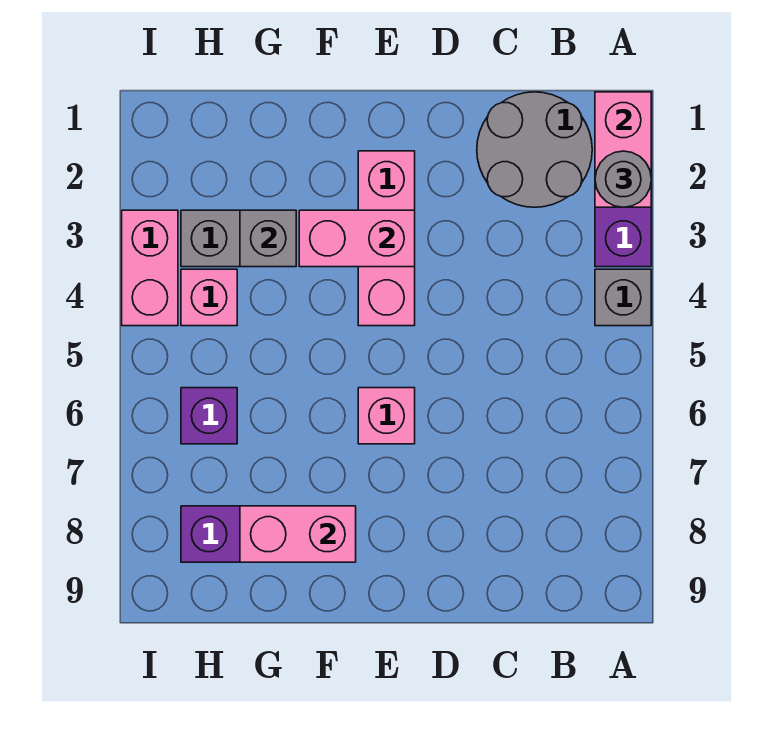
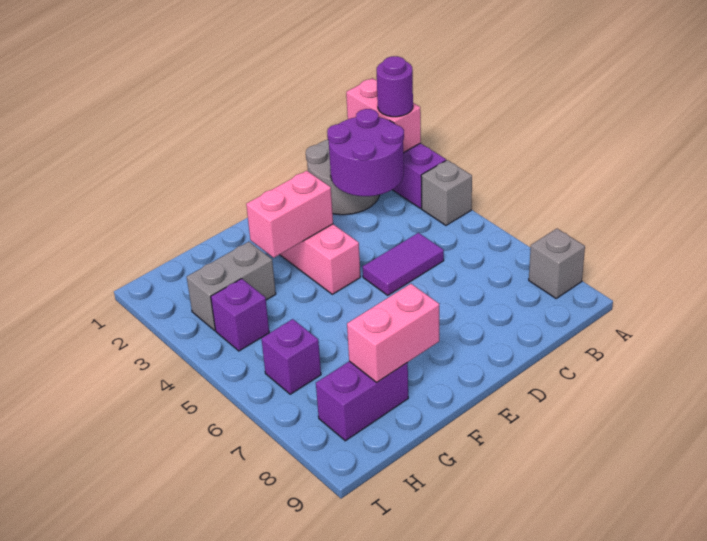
grey round brick A2 level 3 -> purple round brick A2 level 3
none -> purple round brick B2:C3 level 2
none -> purple tile C5:D5 level 1
pink brick E6 level 1 -> none
grey brick G3 level 2 -> grey brick A8 level 1
pink brick H4 level 1 -> purple brick H4 level 1
pink brick I3:I4 level 1 -> none

